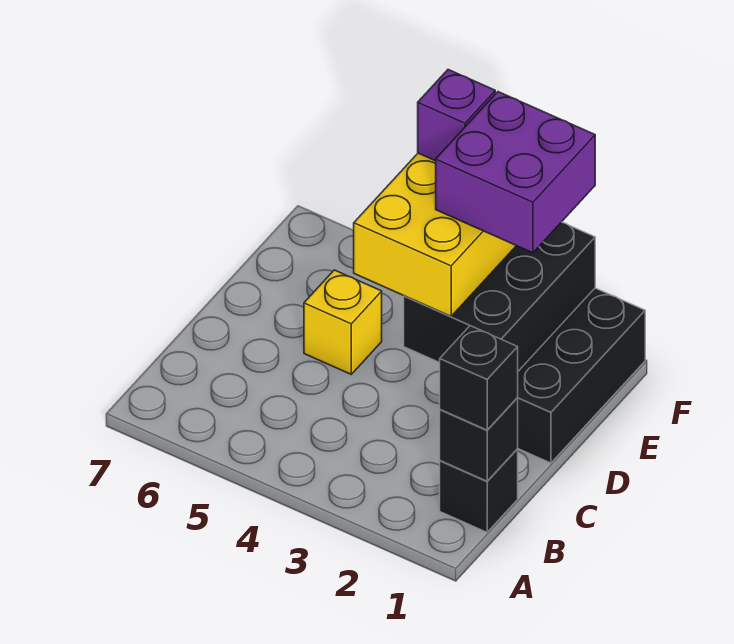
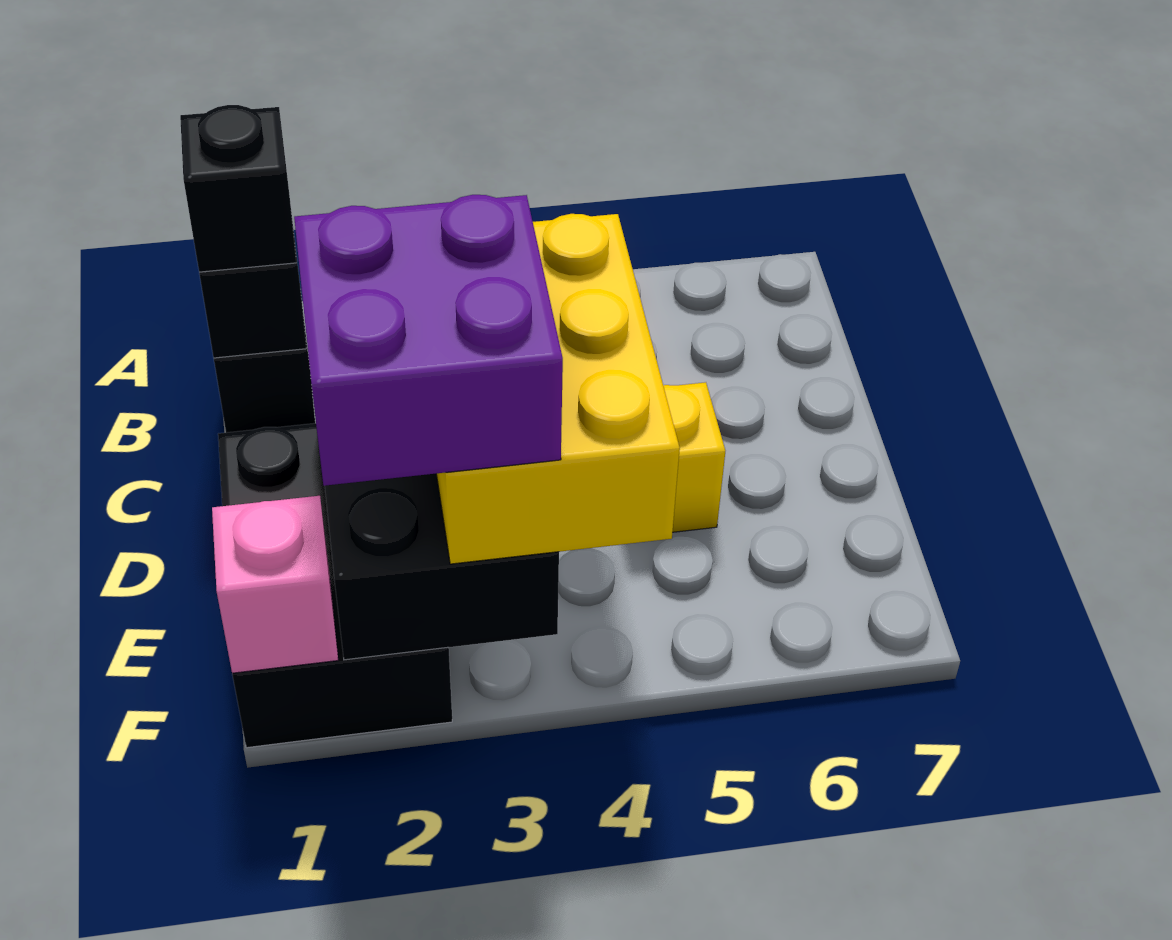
none -> pink brick F1 level 2
purple brick F4 level 4 -> none

